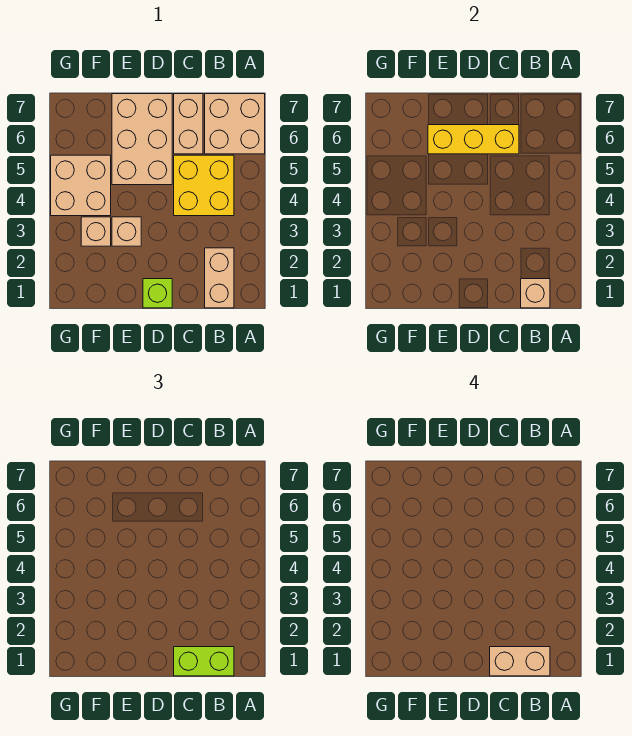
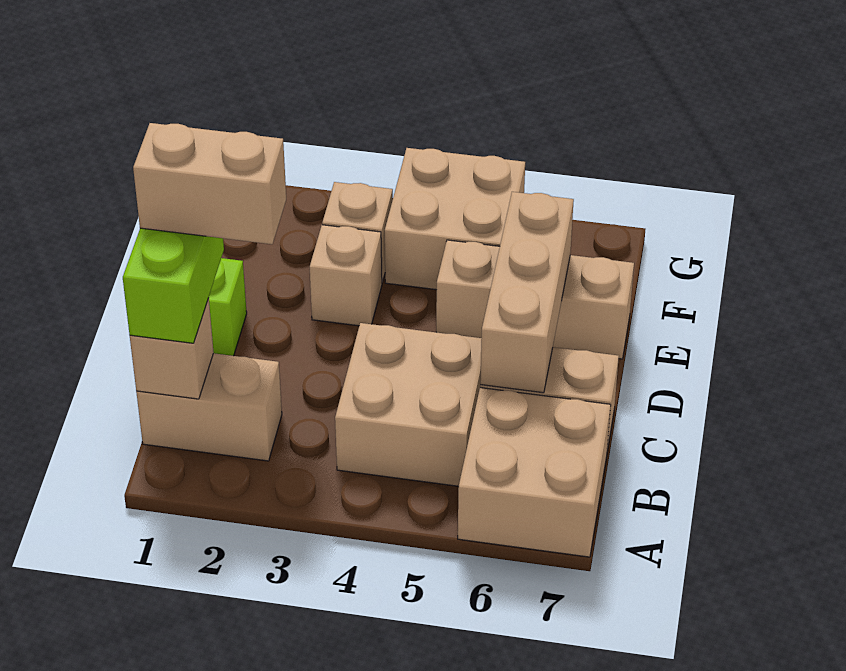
tan brick B1:C1 level 4 -> tan brick C1:C2 level 4
yellow brick B4:C5 level 1 -> tan brick B4:C5 level 1
yellow brick C6:E6 level 2 -> tan brick C6:E6 level 2
tan brick D5:E7 level 1 -> tan brick E5:E7 level 1

